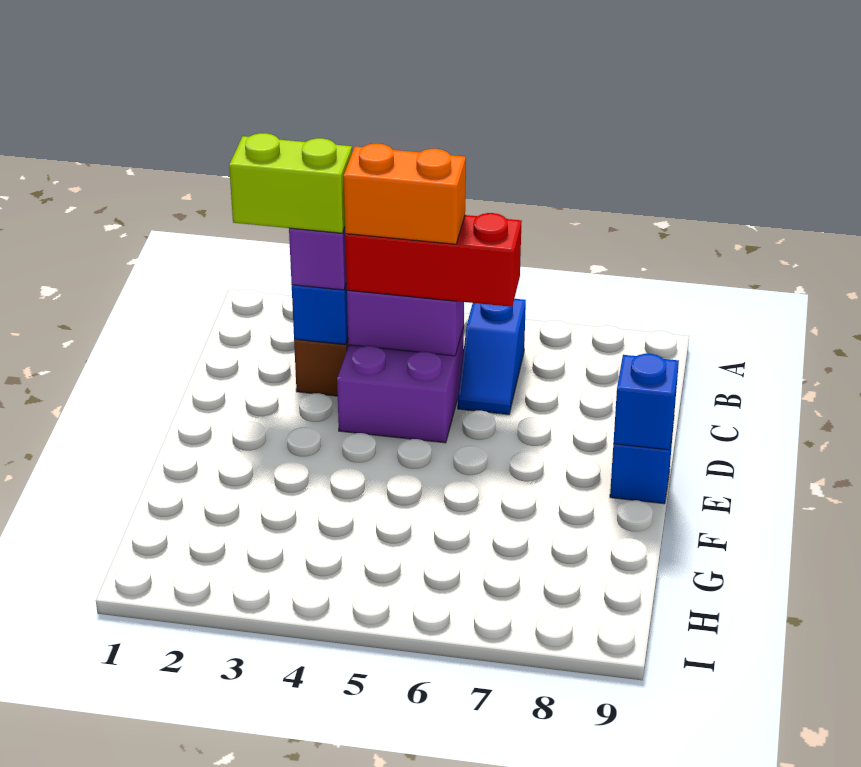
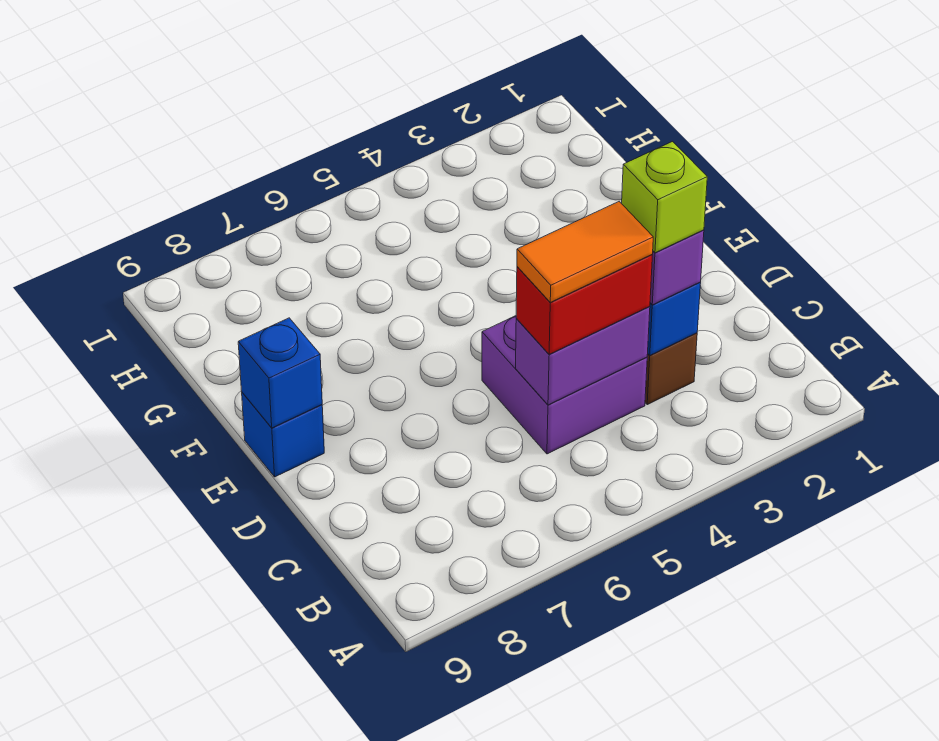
blue slope B6:C6 level 1 top B -> none
lime brick C2:C3 level 4 -> lime brick C3 level 4
red brick C4:C6 level 3 -> red brick C4:C5 level 3
orange brick C4:C5 level 4 -> orange tile C4:C5 level 4

